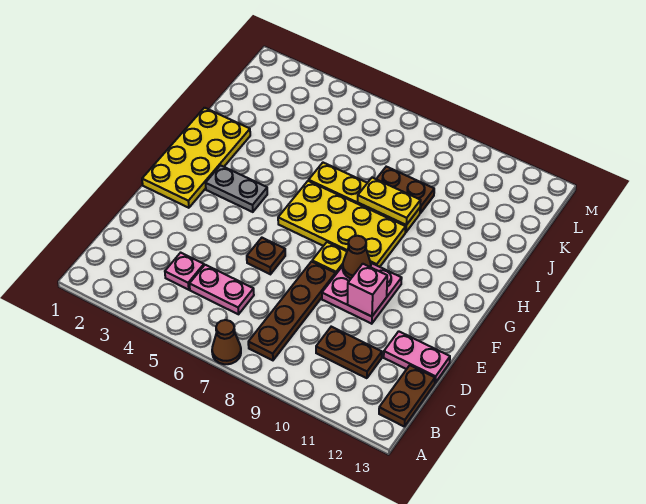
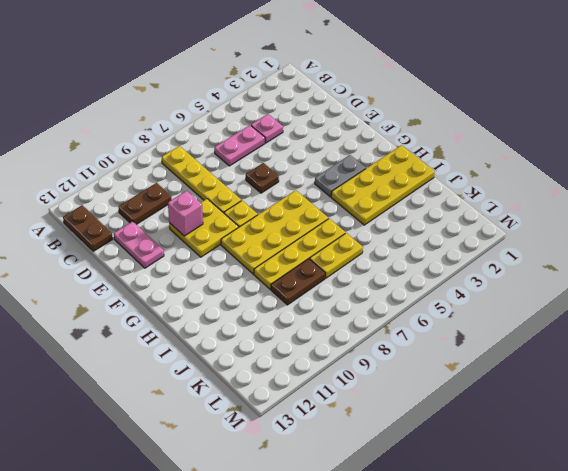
brown cone A7 level 1 -> none
brown plate B8:E8 level 1 -> yellow plate B8:E8 level 1
pink plate D12:D13 level 1 -> pink plate D12:E12 level 1
pink plate E9:F10 level 1 -> yellow plate E9:F10 level 1
yellow plate F1:I2 level 1 -> yellow plate H1:I4 level 1
brown cone F9 level 2 -> none
yellow plate I8:I9 level 2 -> yellow plate J6:J7 level 1

